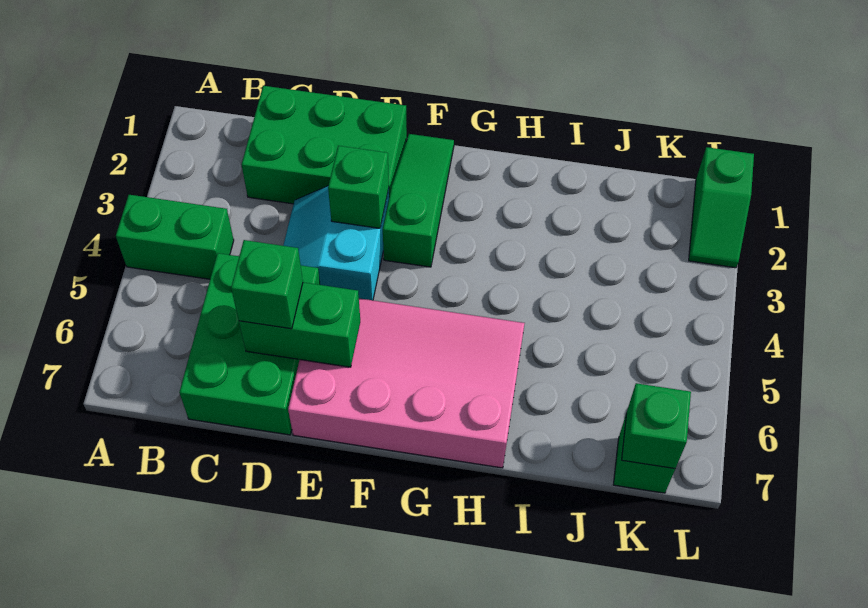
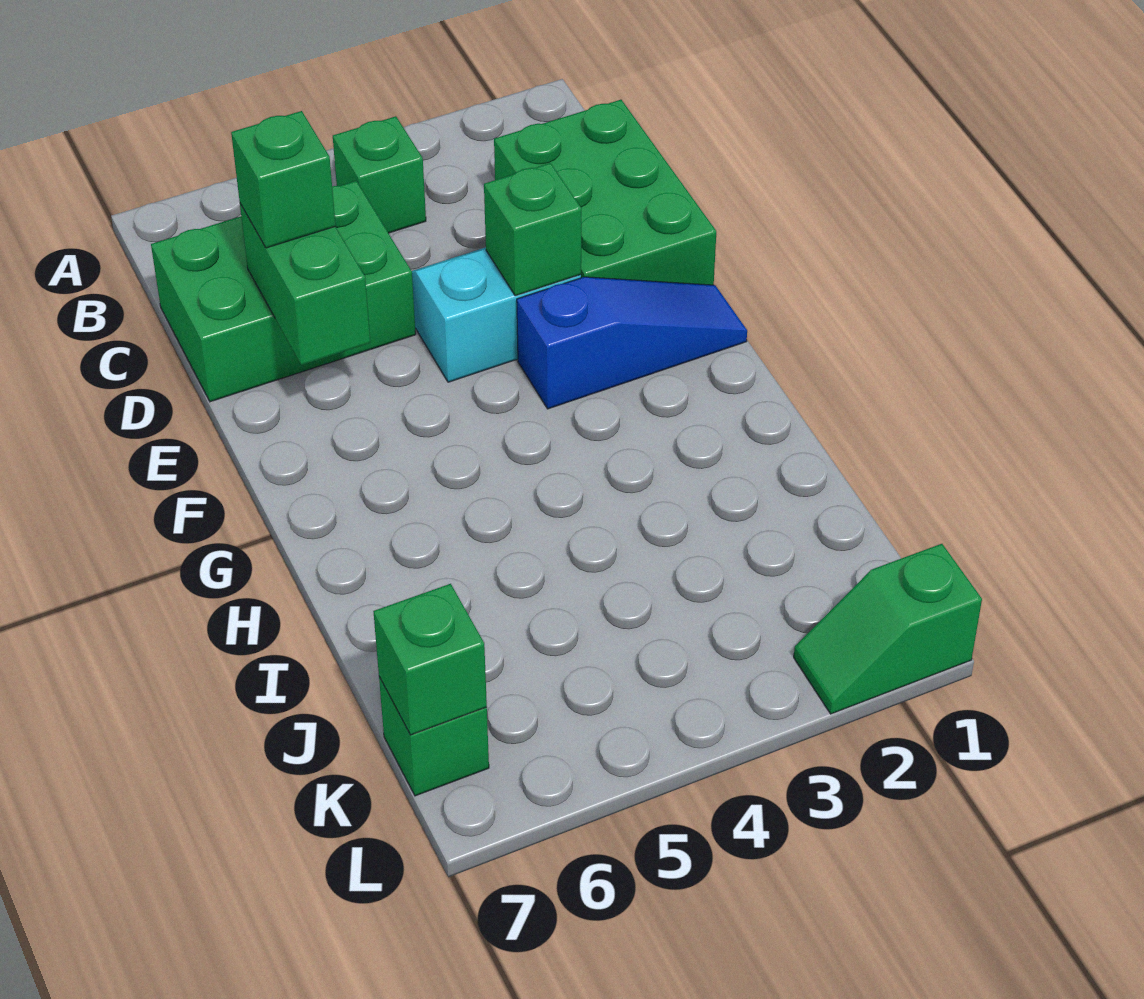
green brick A4:B4 level 1 -> green brick B4 level 1
pink slope E5:H7 level 1 top 7 -> none
green slope F1:F3 level 1 top 3 -> blue slope F1:F3 level 1 top 3

